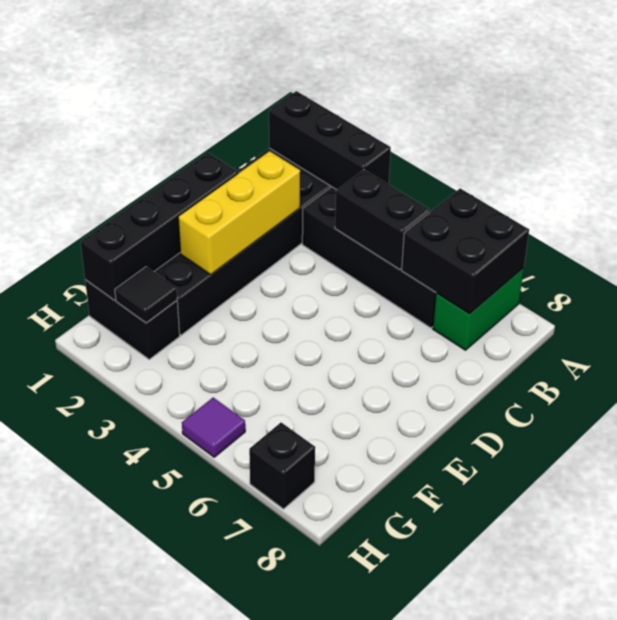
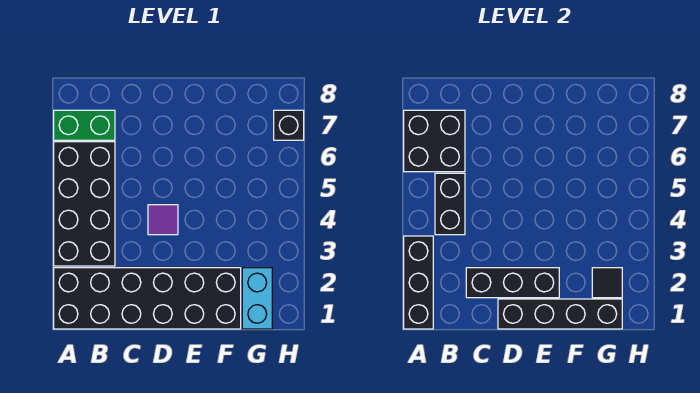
yellow brick C2:E2 level 2 -> black brick C2:E2 level 2
black brick G1:G2 level 1 -> cyan brick G1:G2 level 1
purple tile H5 level 1 -> purple tile D4 level 1

